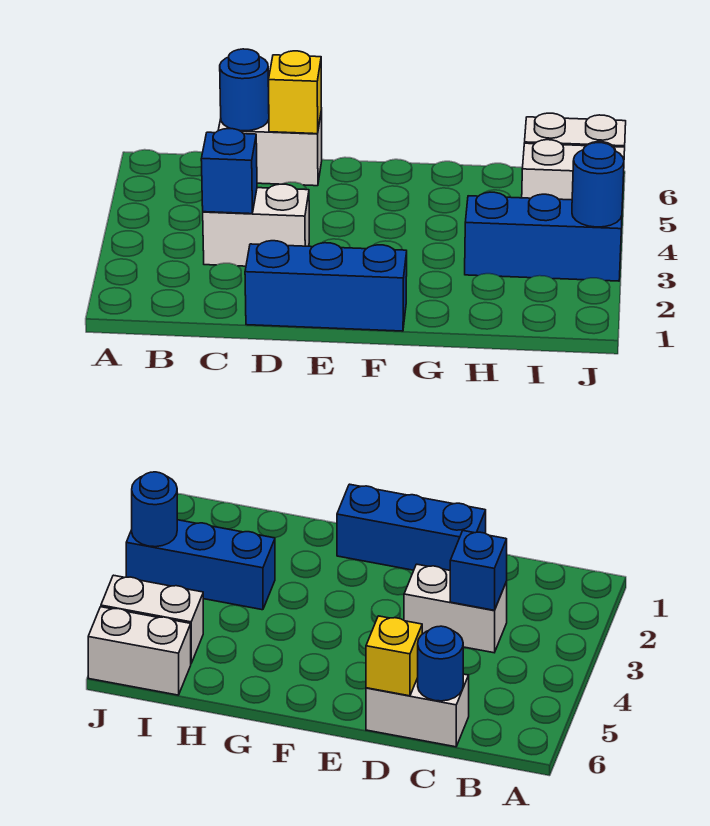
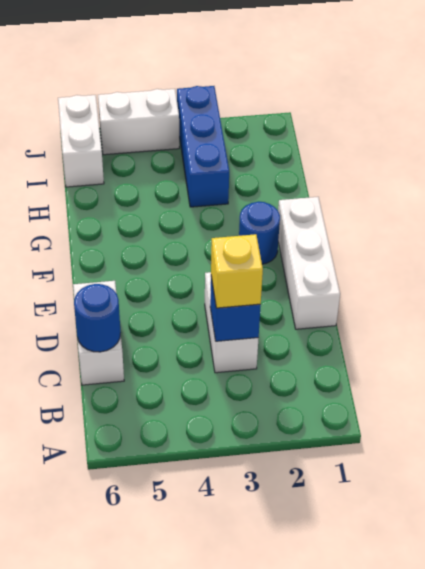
blue brick D1:F1 level 1 -> white brick D1:F1 level 1
yellow brick D6 level 2 -> yellow brick C3 level 3
white brick I5:J5 level 1 -> white brick J4:J5 level 1
blue round brick J3 level 2 -> blue round brick F2 level 1

